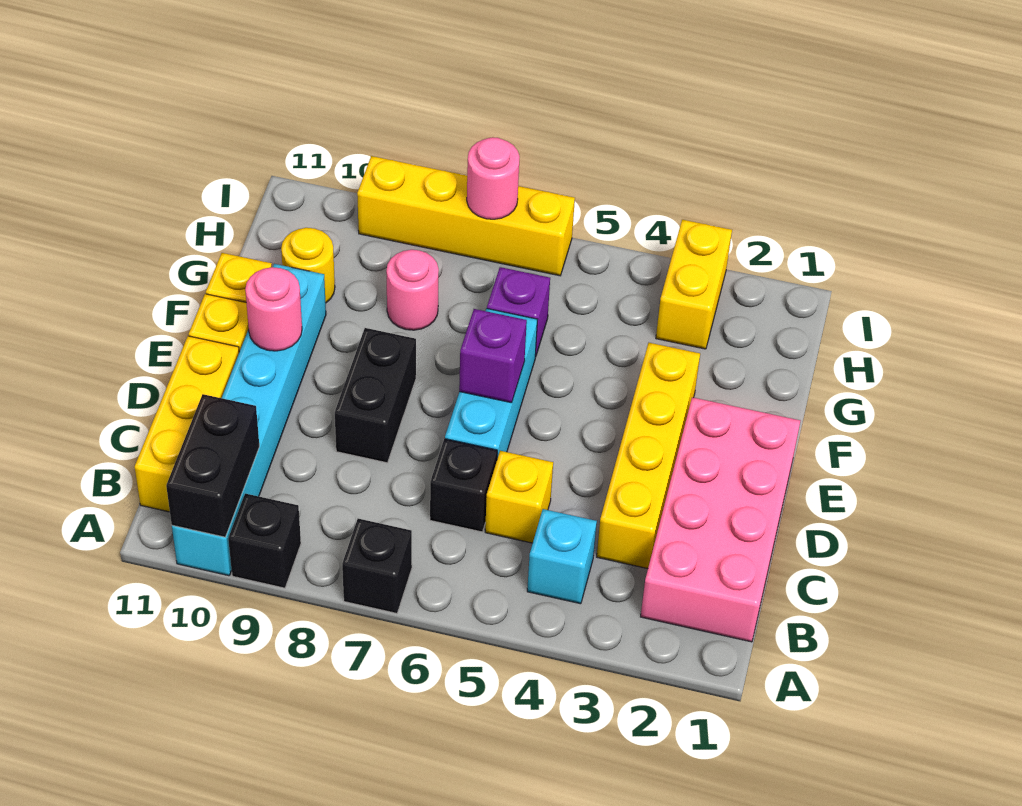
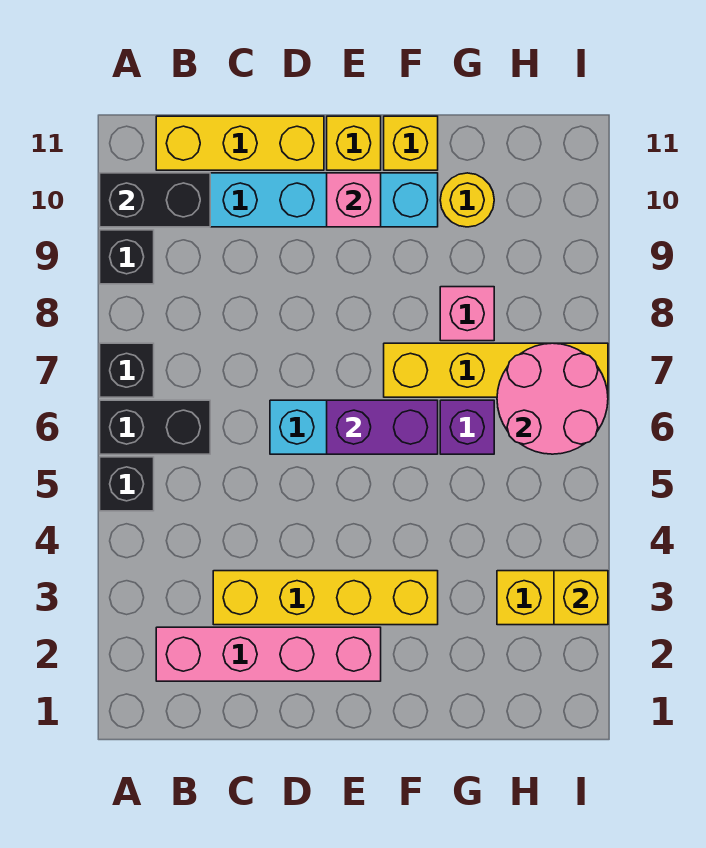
pink brick B1:E2 level 1 -> pink brick B2:E2 level 1
cyan brick B4 level 1 -> none
yellow brick C5 level 1 -> yellow brick I3 level 2
black brick C6 level 1 -> black brick A5 level 1
black brick D8:E8 level 1 -> black brick A6:B6 level 1
purple brick E6 level 2 -> purple brick E6:F6 level 2
pink round brick E10 level 2 -> pink brick E10 level 2
pink round brick G8 level 1 -> pink brick G8 level 1
yellow brick I6:I9 level 1 -> yellow brick F7:I7 level 1
pink round brick I7 level 2 -> pink round brick H6:I7 level 2

